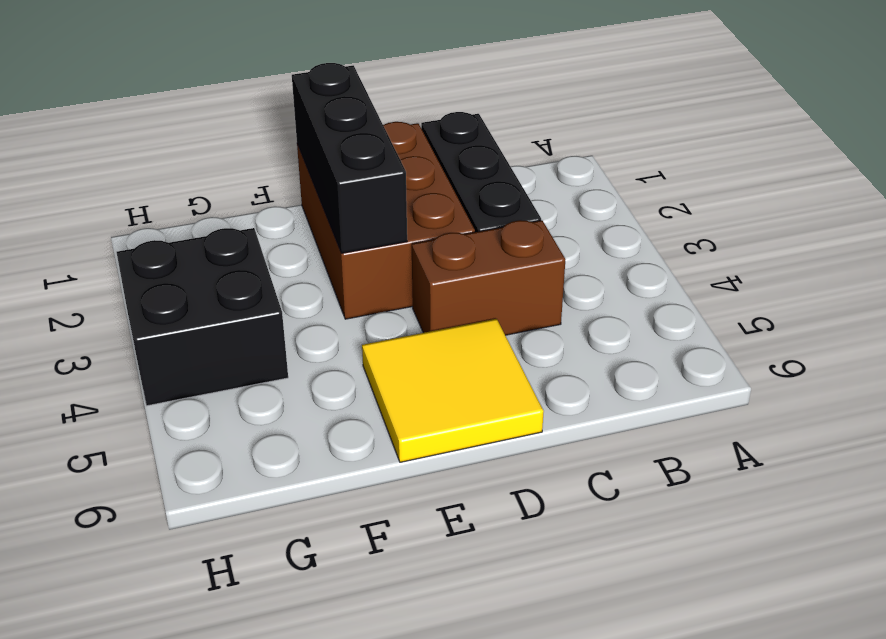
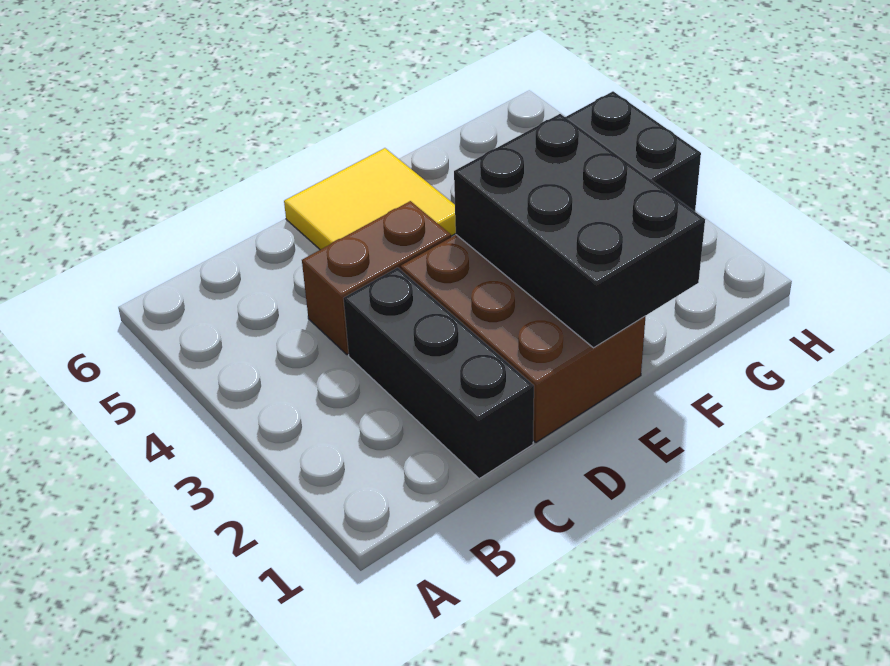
black brick E1:E3 level 2 -> black brick E1:F3 level 2

